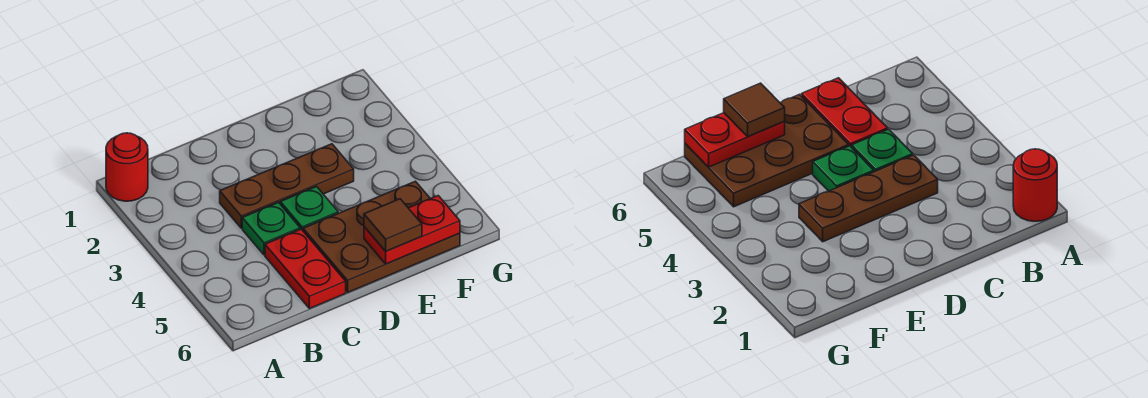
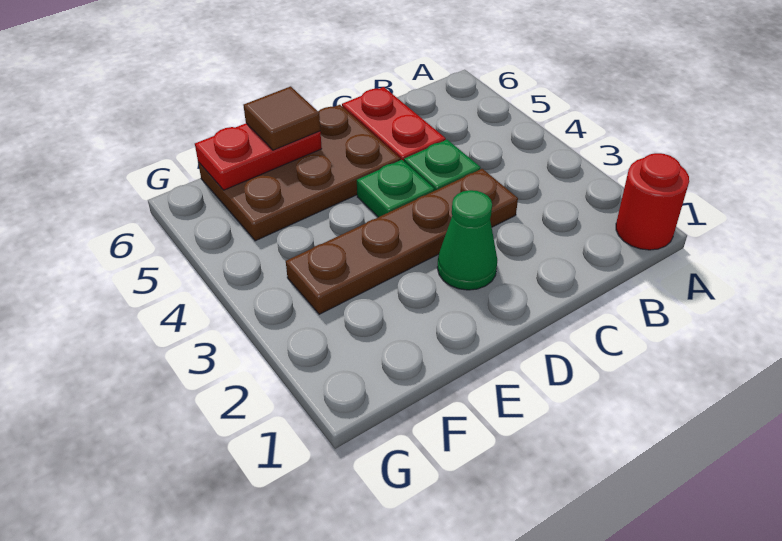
brown plate C3:E3 level 1 -> brown plate C3:F3 level 1
none -> green cone D2 level 1

